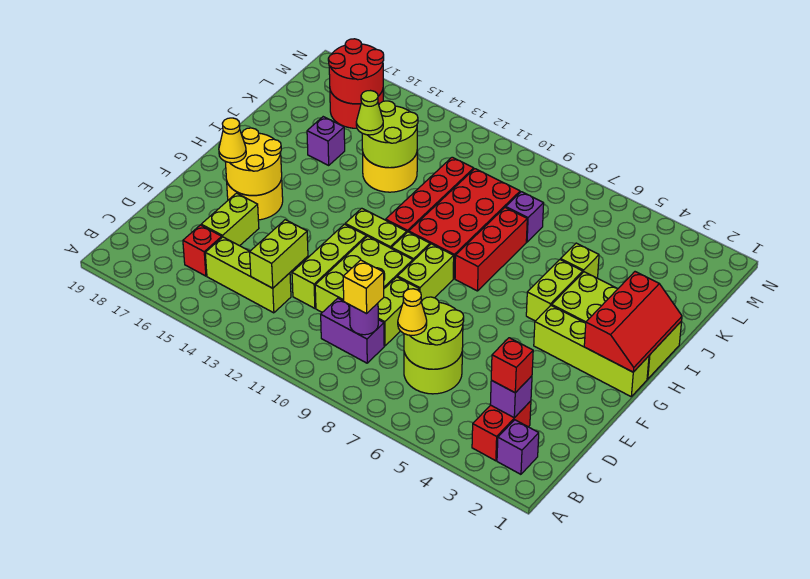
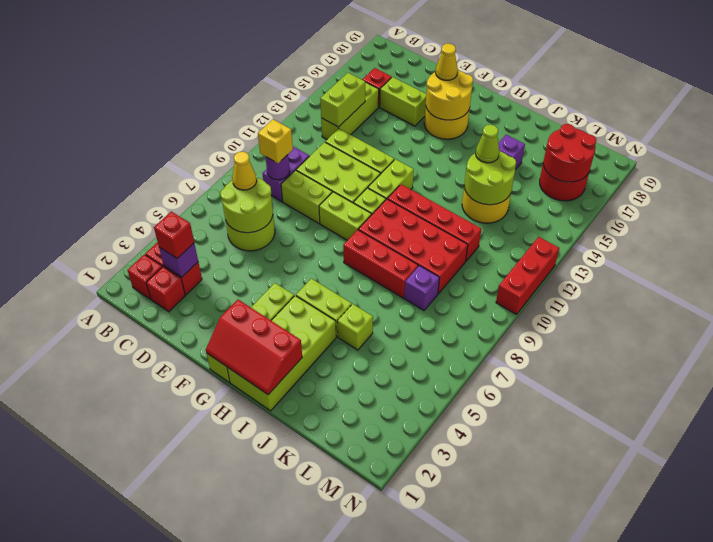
purple brick B2 level 1 -> red brick B2 level 1
none -> red brick C2 level 1
lime brick C13:D13 level 2 -> lime brick C13:C14 level 2
none -> red brick N10:N12 level 1

